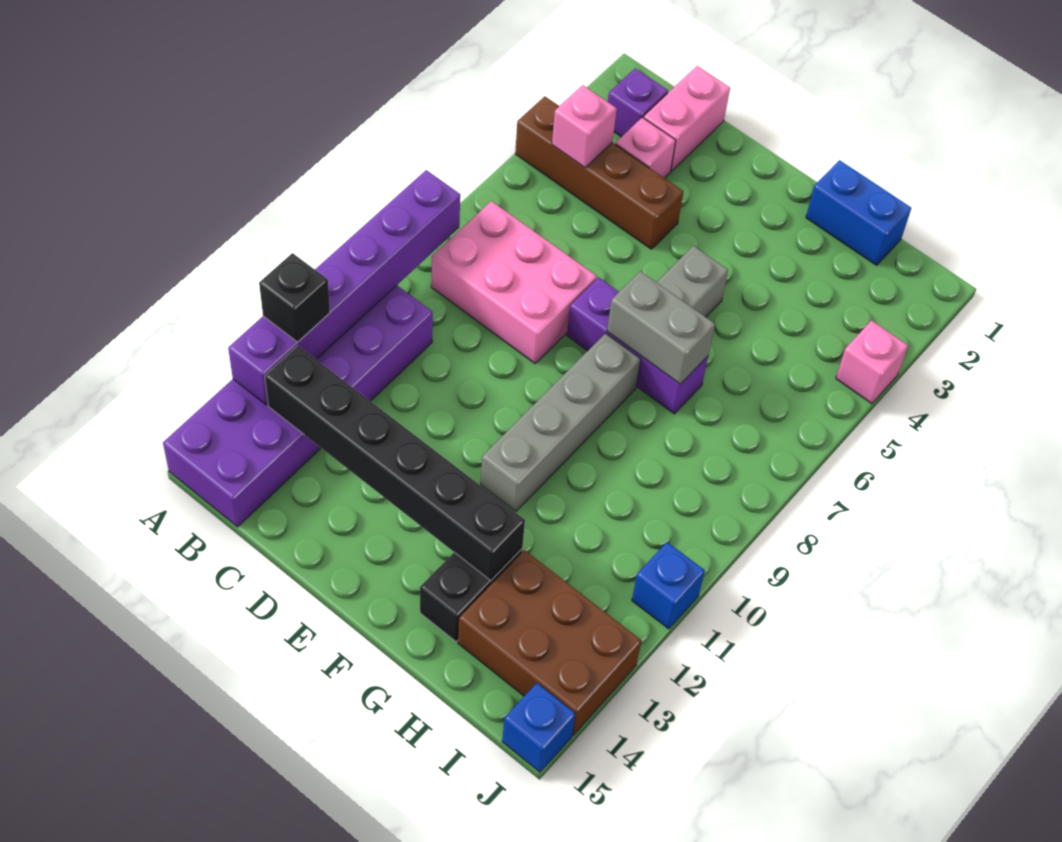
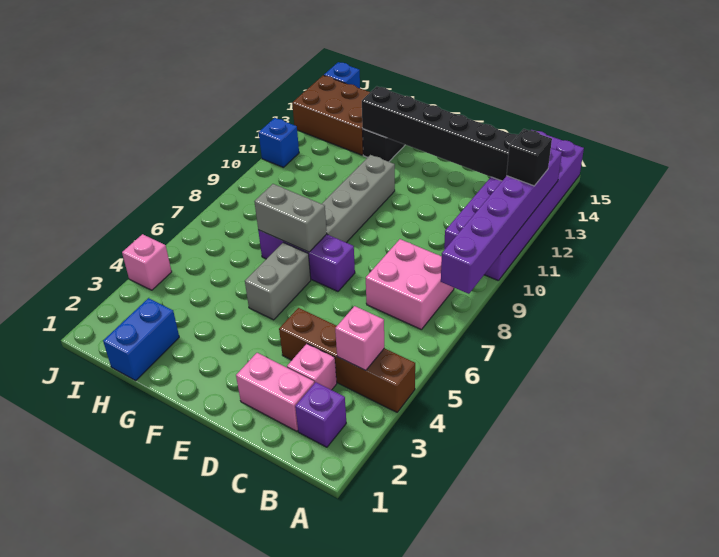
pink brick B7:D8 level 1 -> pink brick B7:C8 level 1
pink brick C1:C2 level 1 -> pink brick C2:D2 level 1
blue brick G1:H1 level 1 -> blue brick H1:H2 level 1

